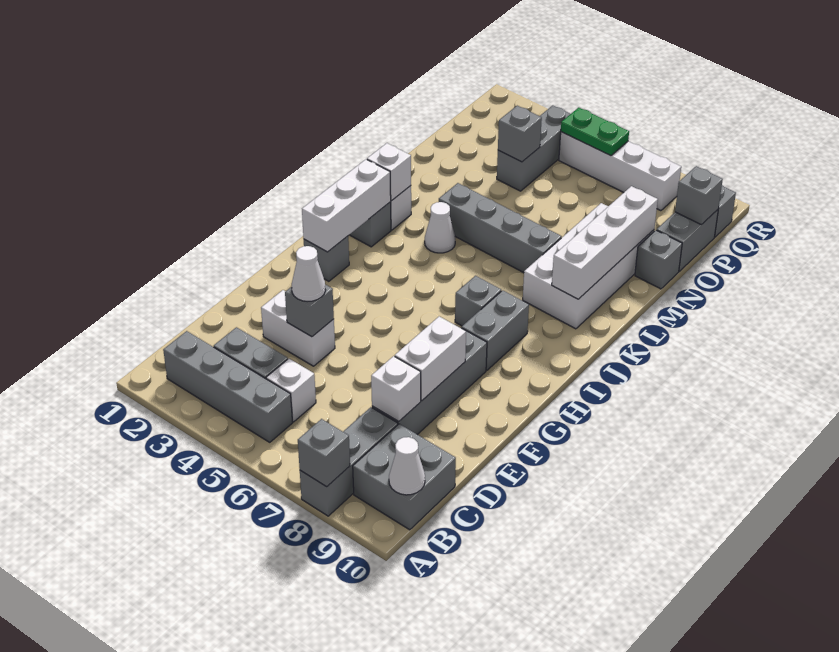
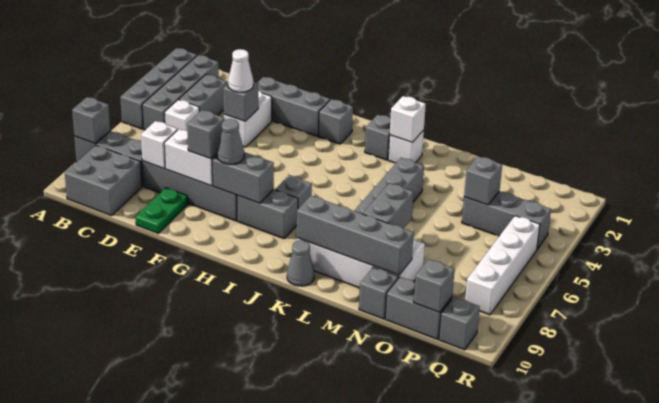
none -> grey brick A2:A5 level 1
white cone B10 level 2 -> none
none -> grey brick E2:G2 level 1
none -> grey brick F8 level 3
none -> grey brick G8:H8 level 2
none -> grey cone G8 level 3
white brick H2:J2 level 2 -> none
white cone K4 level 1 -> none
white brick K9:N9 level 2 -> grey brick K9:N9 level 2
none -> grey cone K10 level 1
none -> grey brick M7:M8 level 2
green plate Q5:Q6 level 2 -> green plate E9:E10 level 1

